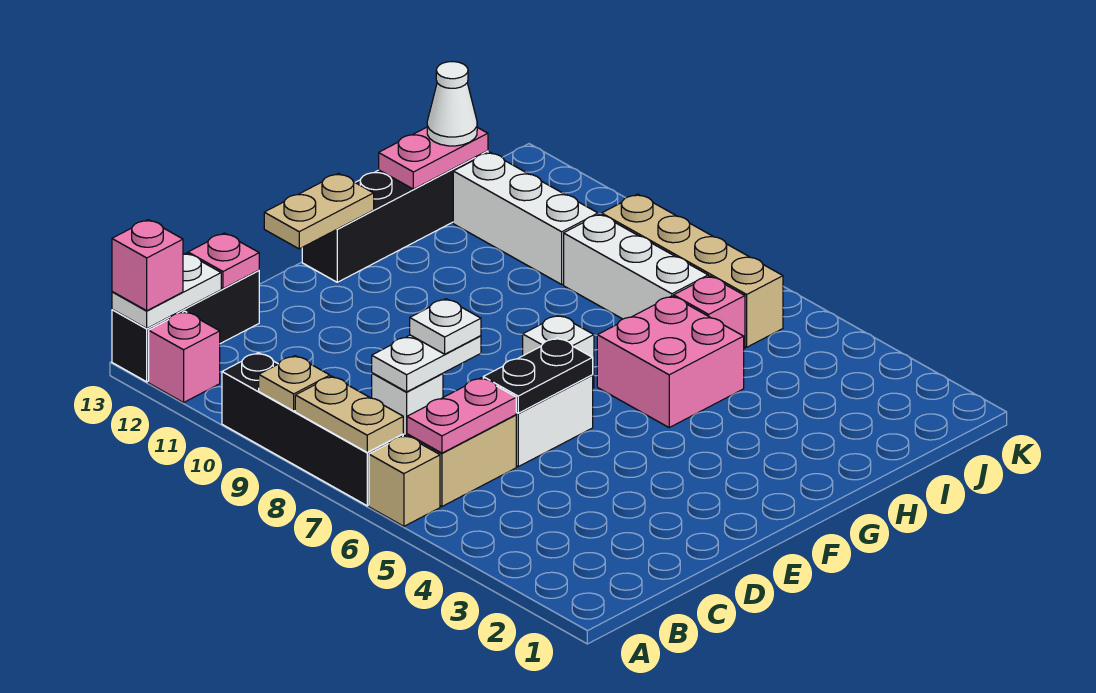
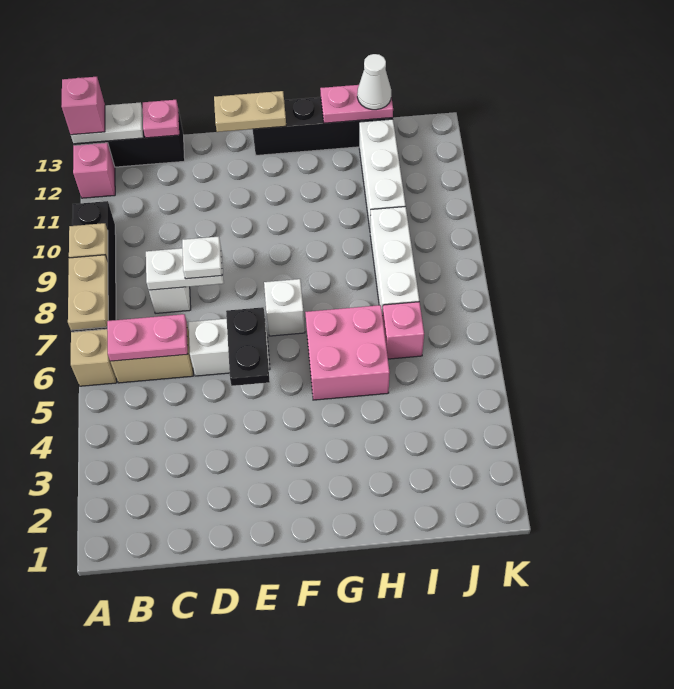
black plate D6:E6 level 2 -> black plate E5:E6 level 2
tan brick J6:J9 level 1 -> none

